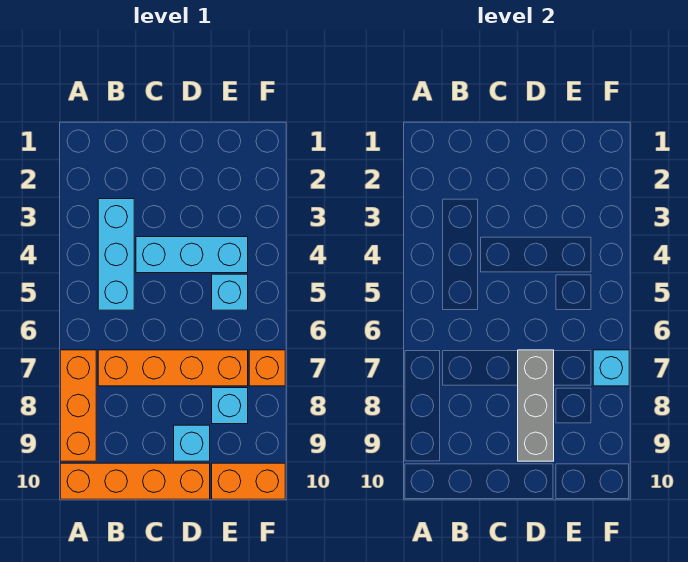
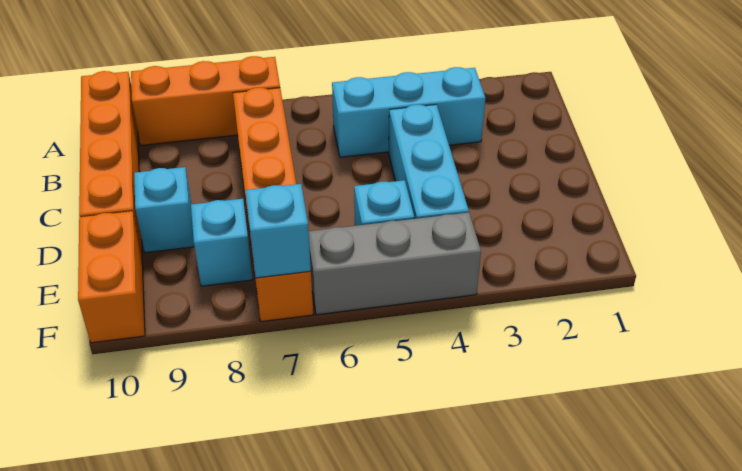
grey brick D7:D9 level 2 -> grey brick F4:F6 level 1

